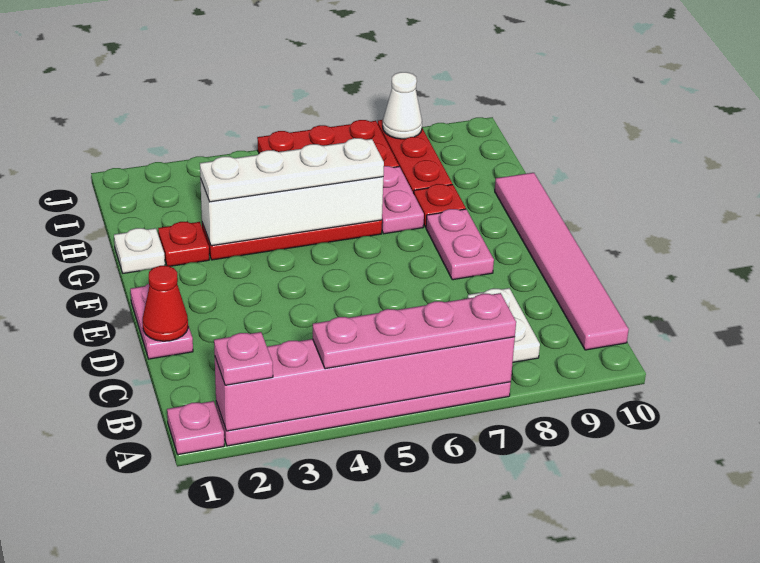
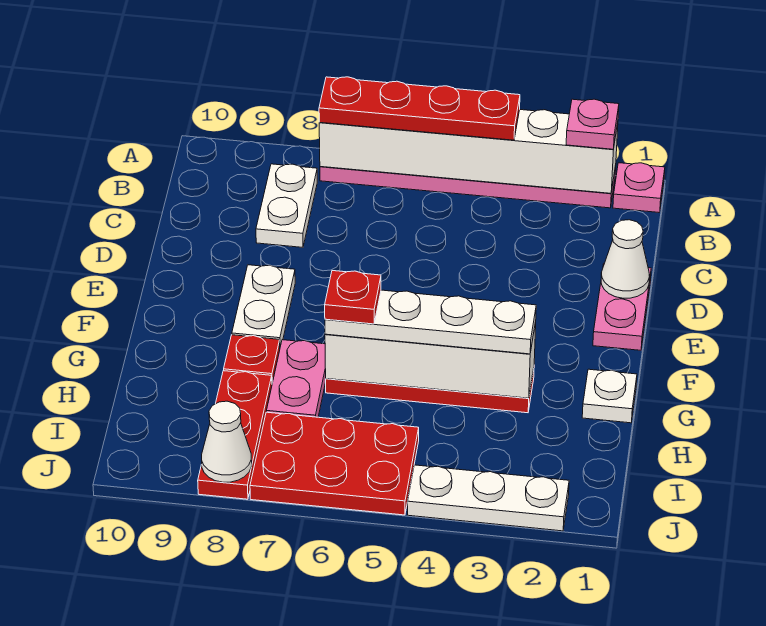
pink brick A2:A7 level 2 -> white brick A2:A7 level 2
pink plate A4:A7 level 3 -> red plate A4:A7 level 3
pink tile B10:G10 level 1 -> none
red cone D1 level 2 -> white cone D1 level 2
pink plate E8:F8 level 1 -> white plate E8:F8 level 1
red plate G2 level 1 -> red plate G6 level 4
none -> white plate J2:J4 level 1

